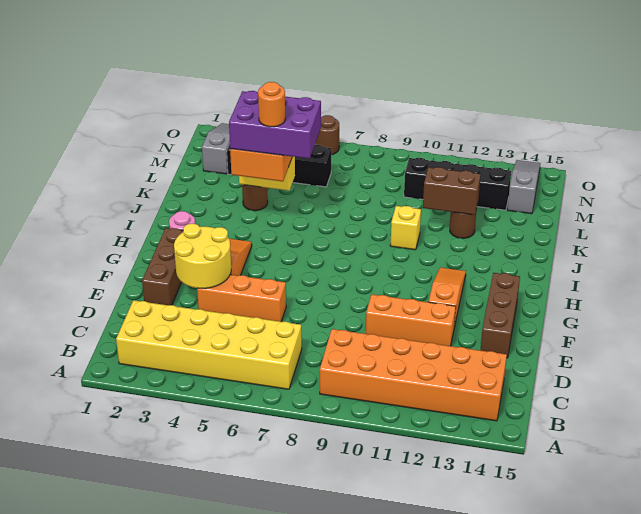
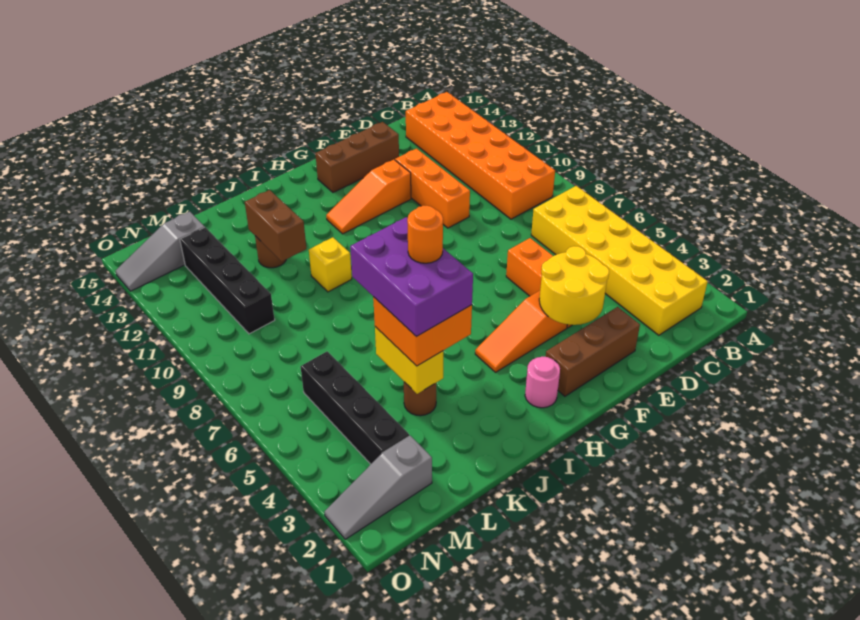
brown round brick O6 level 1 -> none

